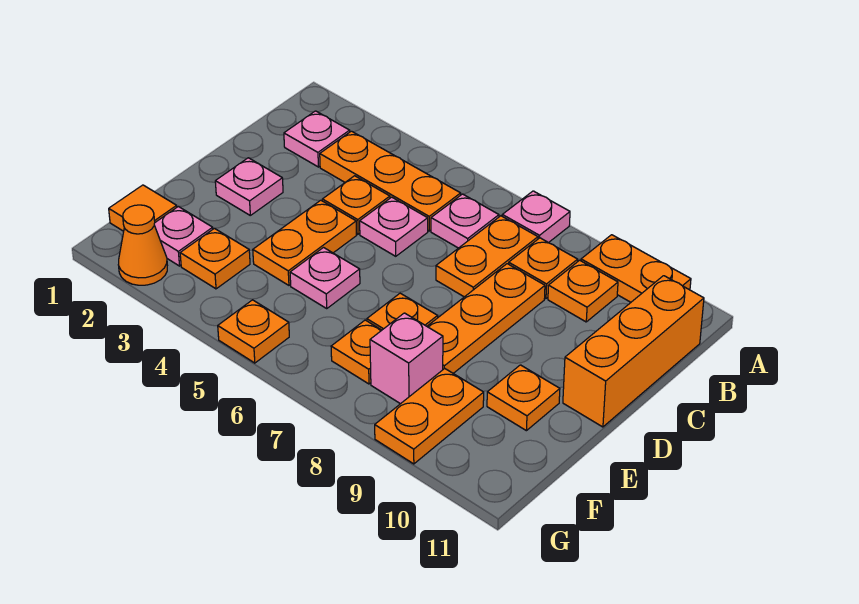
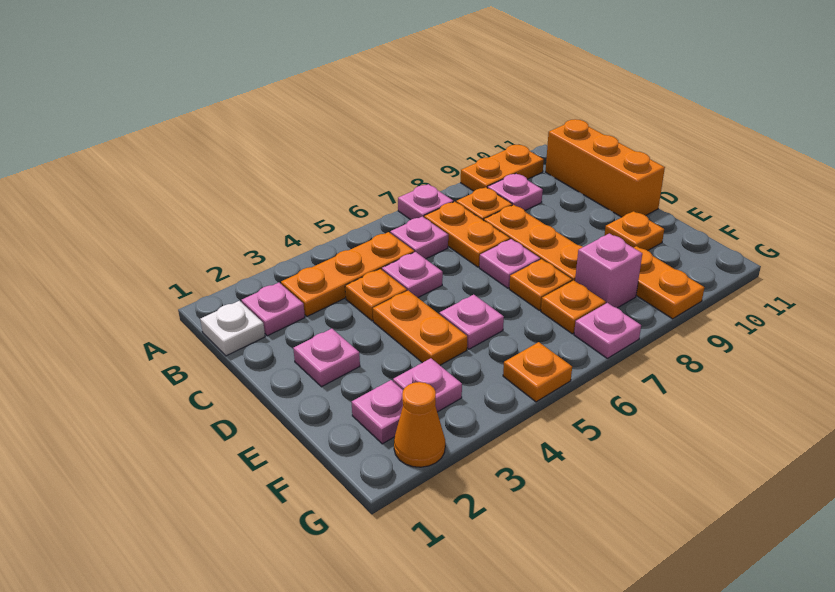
none -> white plate B1 level 1
orange plate B9 level 1 -> pink plate B9 level 1
none -> pink plate D7 level 1
orange tile F1 level 1 -> none
orange plate F3 level 1 -> pink plate F3 level 1
none -> pink plate G7 level 1

